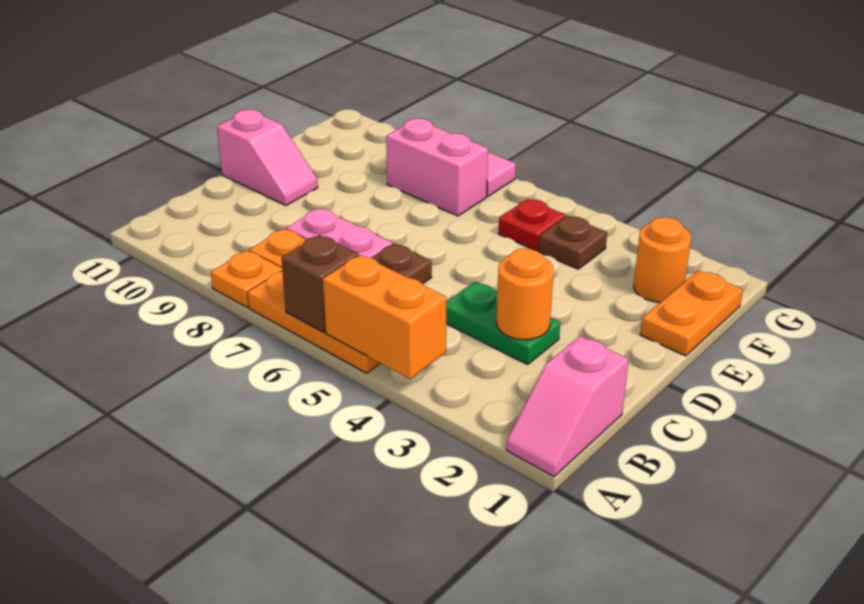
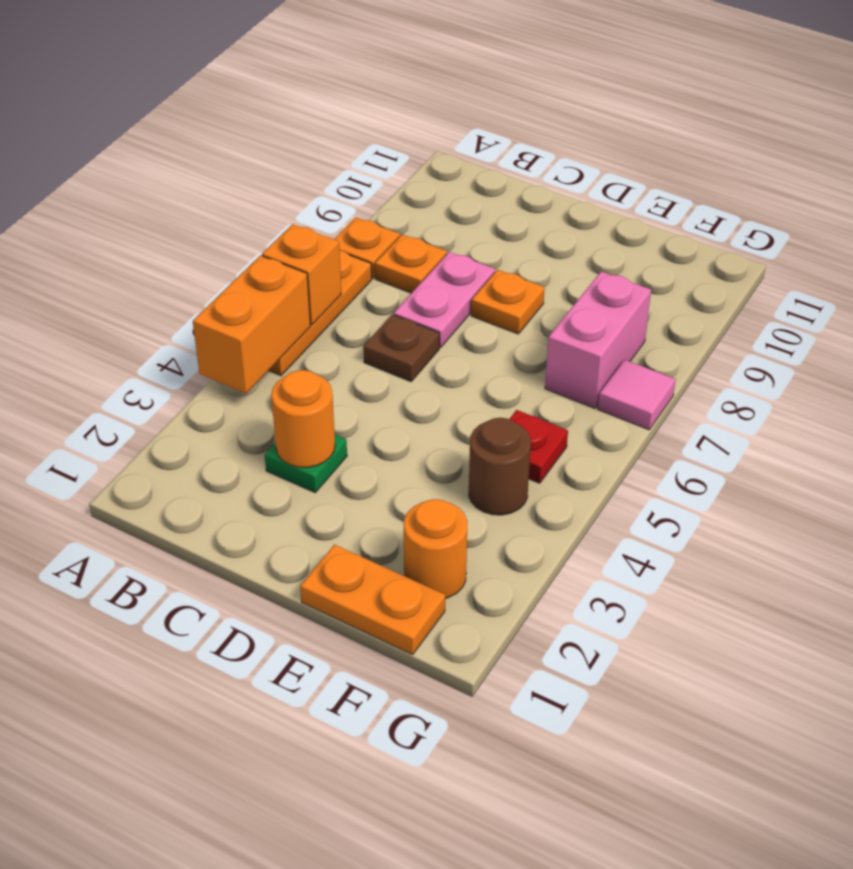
pink slope A1:B1 level 1 top B -> none
brown brick A6 level 2 -> orange brick A6 level 2
green plate C3:C4 level 1 -> green plate C3 level 1
none -> orange plate D8 level 1
pink slope D10:D11 level 1 top 11 -> none
brown plate F4 level 1 -> brown round brick F4 level 1

